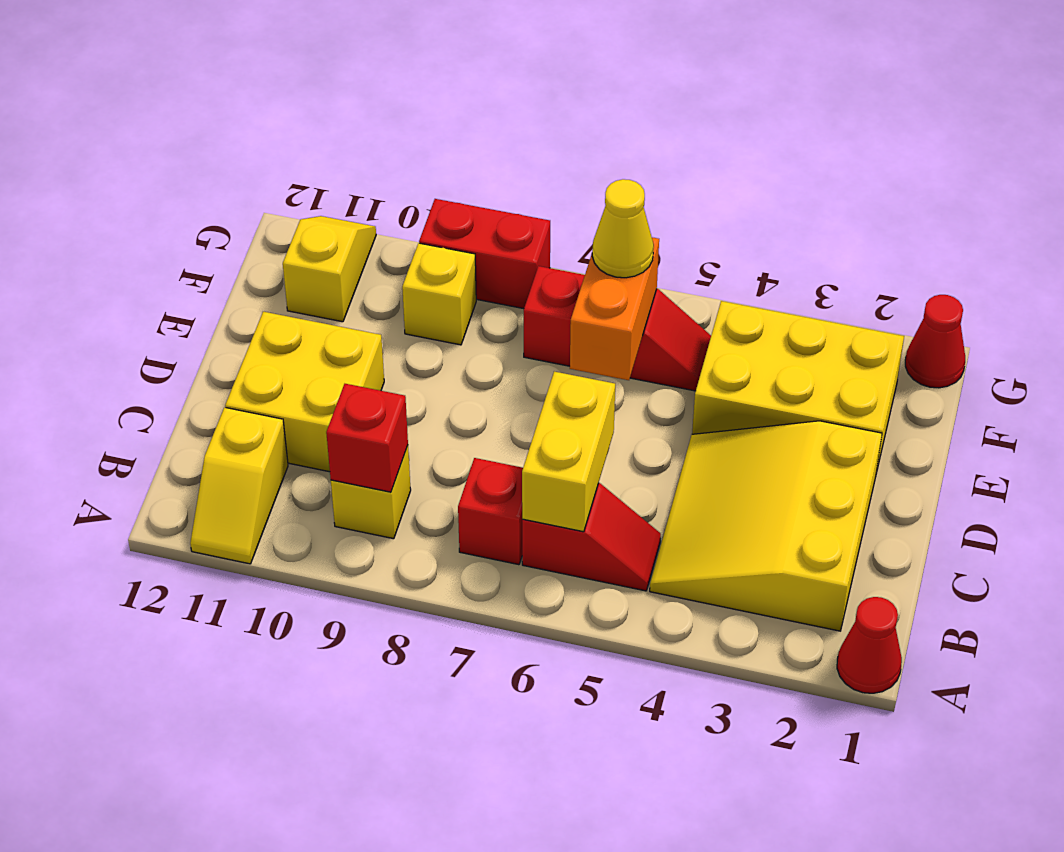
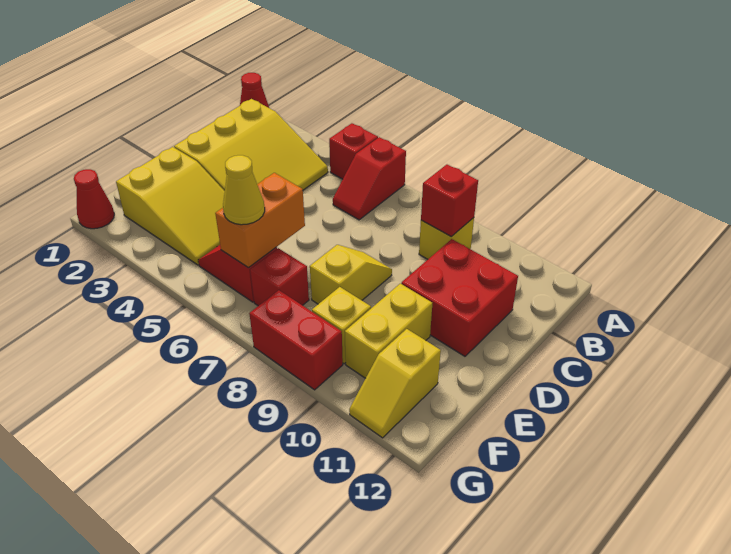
yellow slope A11:B11 level 1 top B -> yellow slope D8:E8 level 1 top E
red slope B5:B6 level 1 top 6 -> red slope A6:B6 level 1 top A
yellow brick B6:C6 level 2 -> yellow brick E10:F10 level 1
red brick B7 level 1 -> red brick A5 level 1
yellow brick C10:D11 level 1 -> red brick C10:D11 level 1
yellow brick E2:F4 level 1 -> yellow slope E2:F4 level 1 top 2

